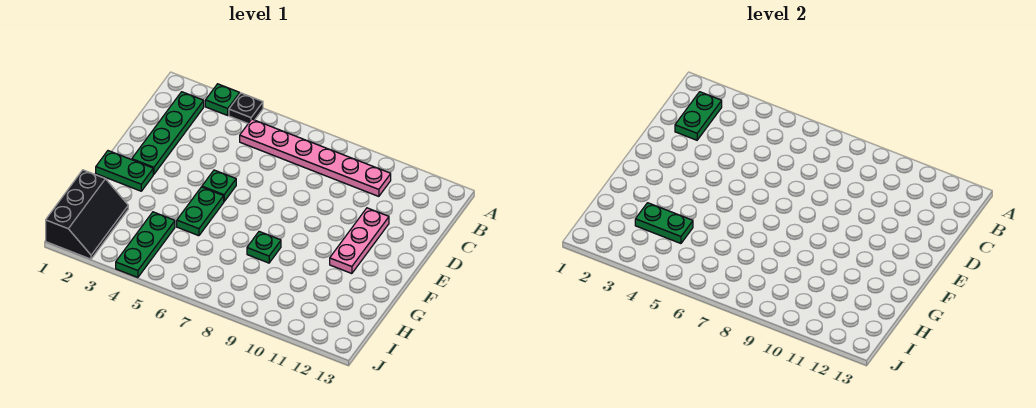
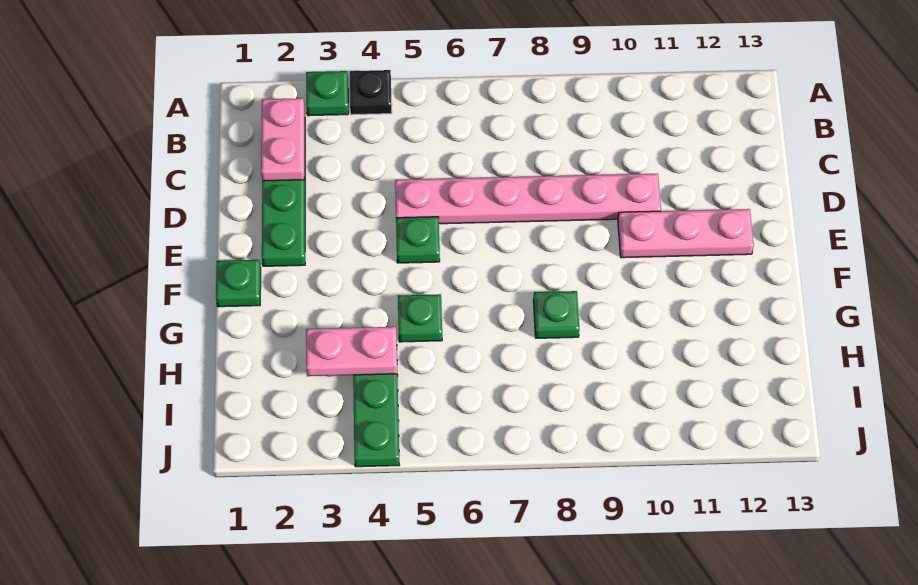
green plate B2:C2 level 2 -> pink plate B2:C2 level 2
pink plate B5:B10 level 1 -> pink plate D5:D10 level 1
pink plate D11:F11 level 1 -> pink plate E10:E12 level 1
green plate F1:F2 level 1 -> green plate F1 level 1
green plate F5:G5 level 1 -> green plate G5 level 1
black slope H1:J2 level 1 top 1 -> none
green plate H3:H4 level 2 -> pink plate H3:H4 level 2

